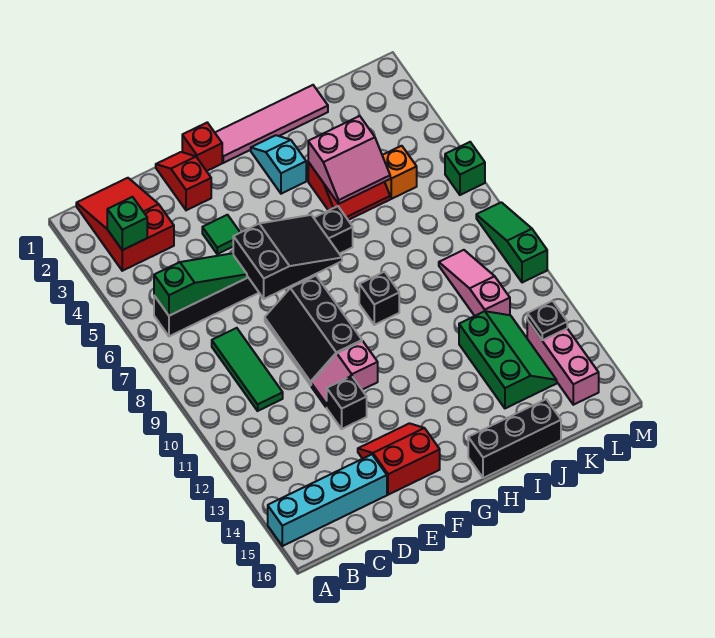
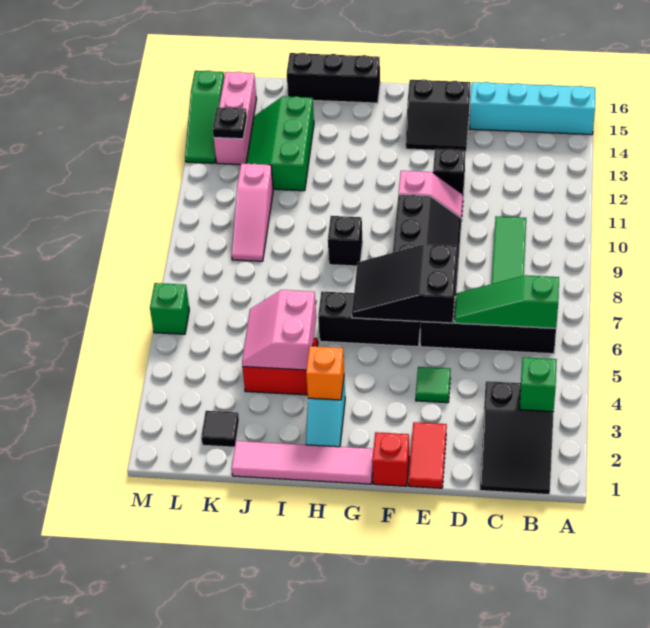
red slope B1:C3 level 1 top 3 -> black slope B1:C3 level 1 top 3
red slope E1:E2 level 1 top 2 -> red tile E1:E2 level 1
red slope E14:F15 level 1 top 15 -> black slope E14:F15 level 1 top 15
pink slope I4:J5 level 2 top 4 -> pink slope I4:J5 level 2 top I
none -> black tile K2 level 1
orange brick K5 level 1 -> orange brick H3 level 2
green slope M8:M10 level 1 top 10 -> green slope M13:M15 level 1 top 15

